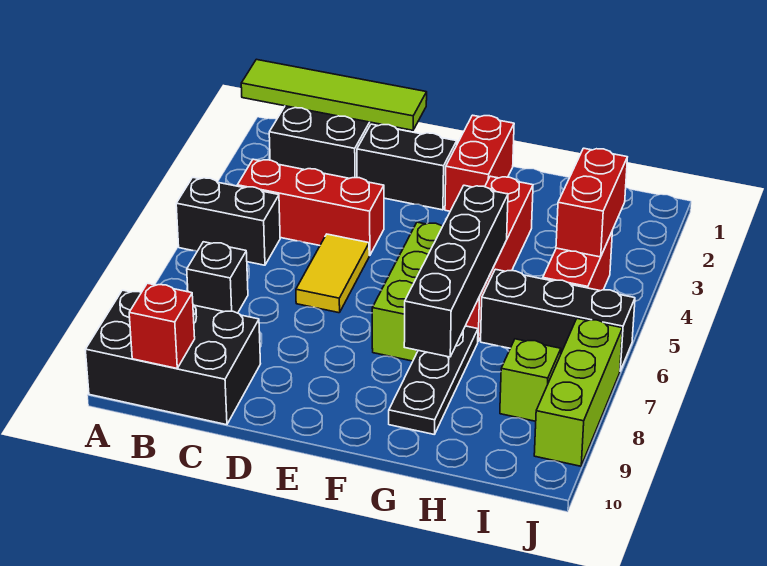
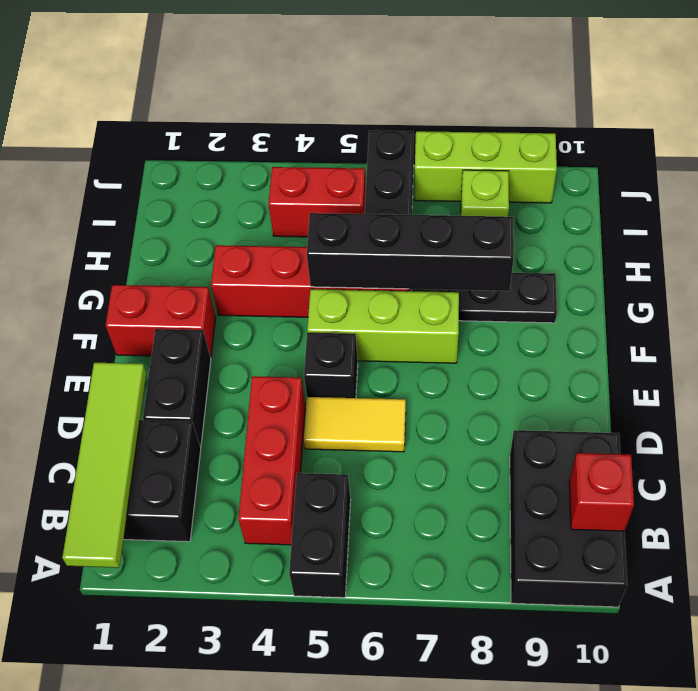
black brick B7 level 1 -> black brick E5 level 1
red brick I3:I4 level 2 -> none

